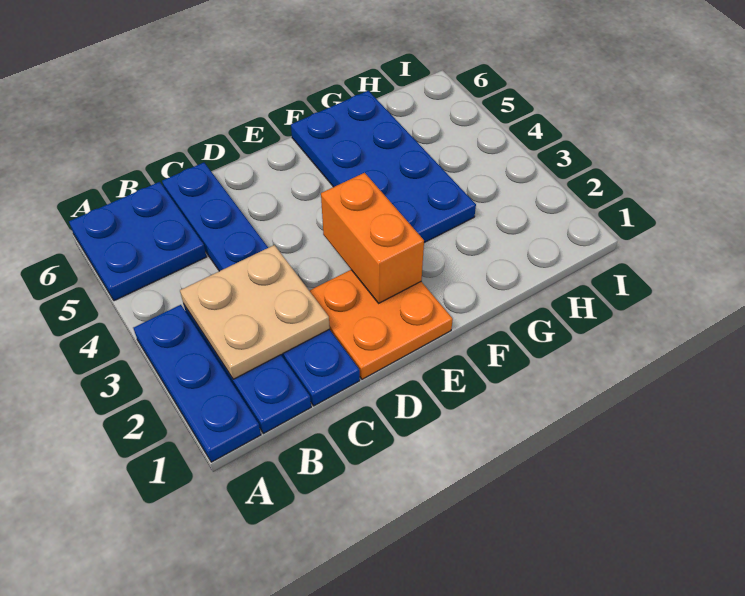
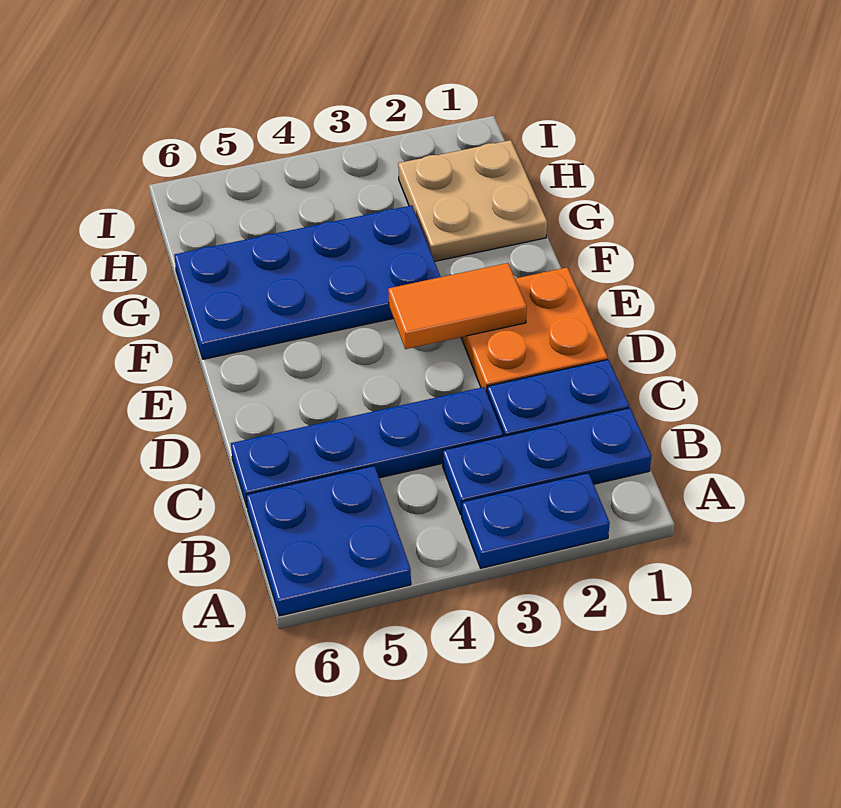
blue plate A1:A3 level 1 -> blue plate A2:A3 level 1
tan plate B2:C3 level 2 -> tan plate G1:H2 level 1
orange brick E2:E3 level 2 -> orange tile E2:E3 level 2

